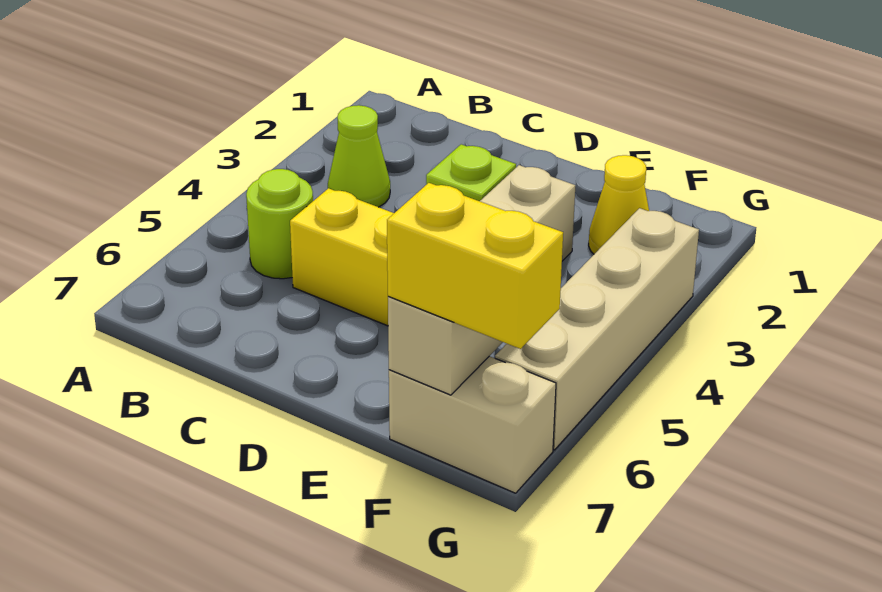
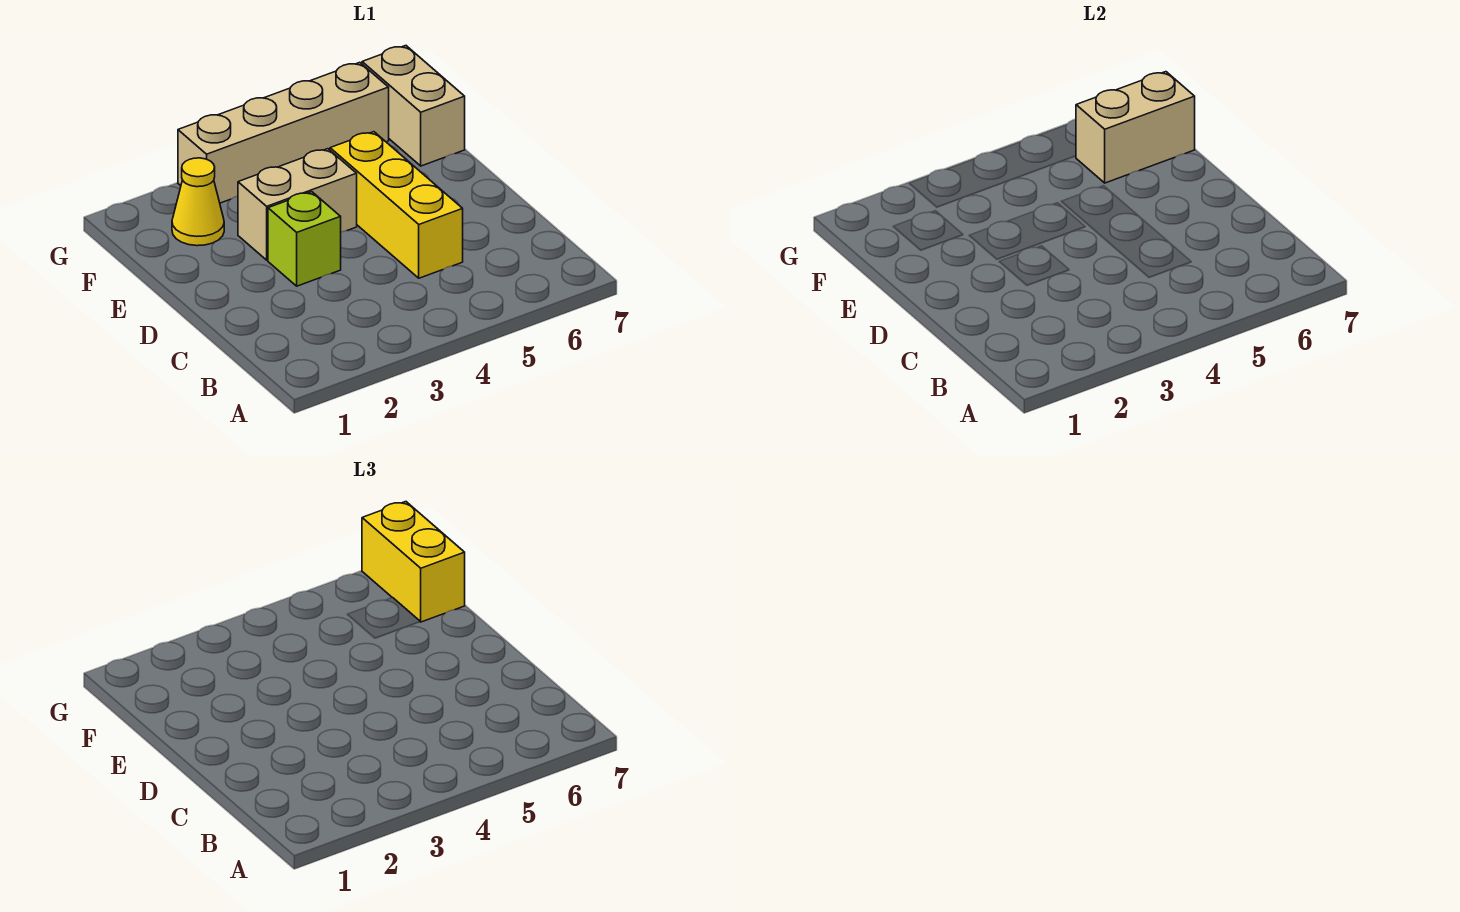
lime cone B3 level 1 -> none
lime round brick B5 level 1 -> none

